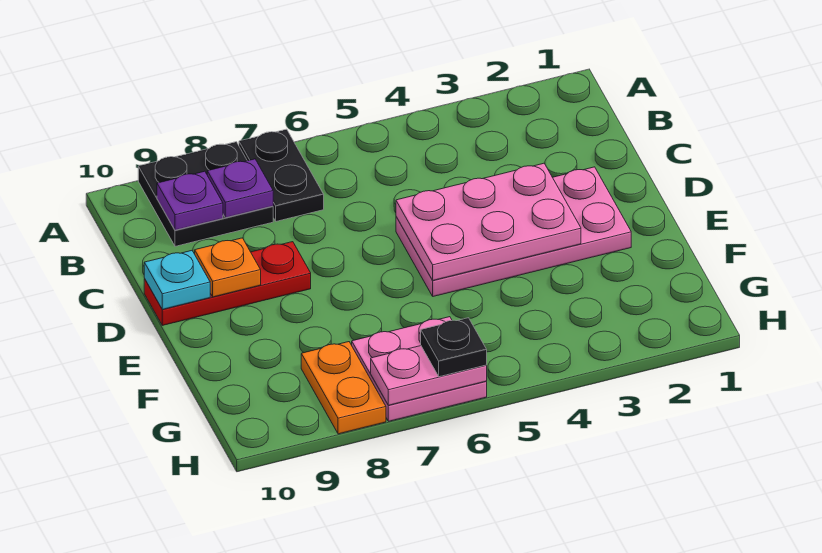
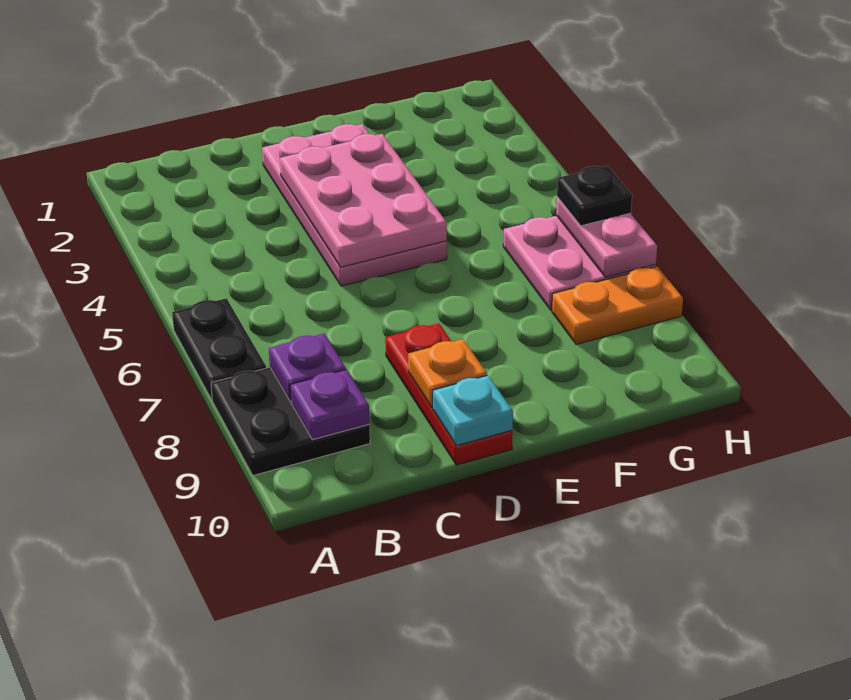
black plate A7:B7 level 1 -> black plate A6:A7 level 1

